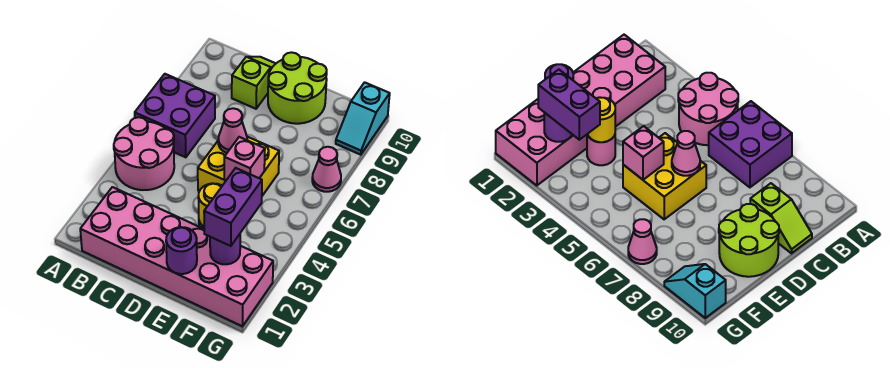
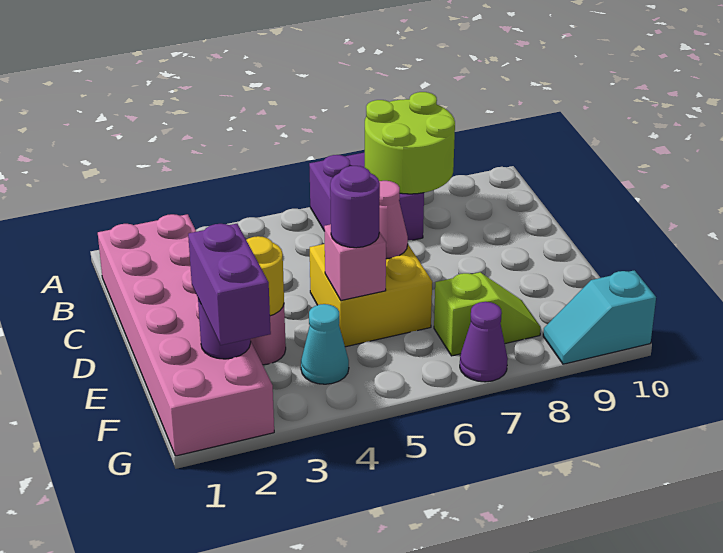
pink round brick A4:B5 level 1 -> none
lime slope C9:C10 level 1 top 9 -> lime slope F7:F8 level 1 top 7
lime round brick D9:E10 level 1 -> lime round brick A7:B8 level 2
purple round brick E1 level 2 -> purple round brick E5 level 3
purple brick F2:F3 level 3 -> purple brick F2:G2 level 3
none -> cyan cone F4 level 1
pink cone G7 level 1 -> purple cone G7 level 1

